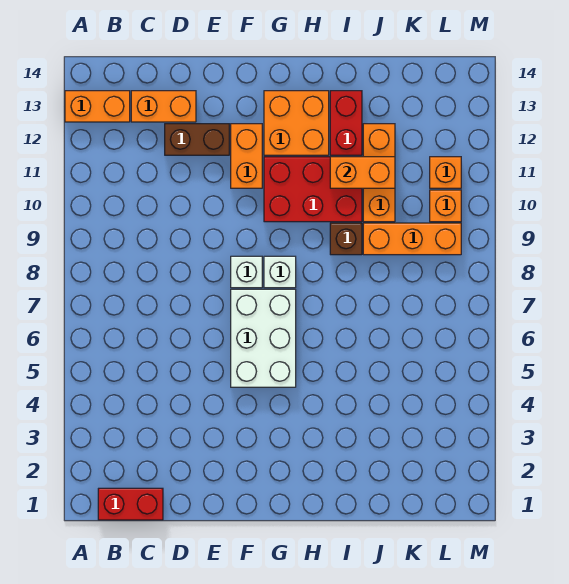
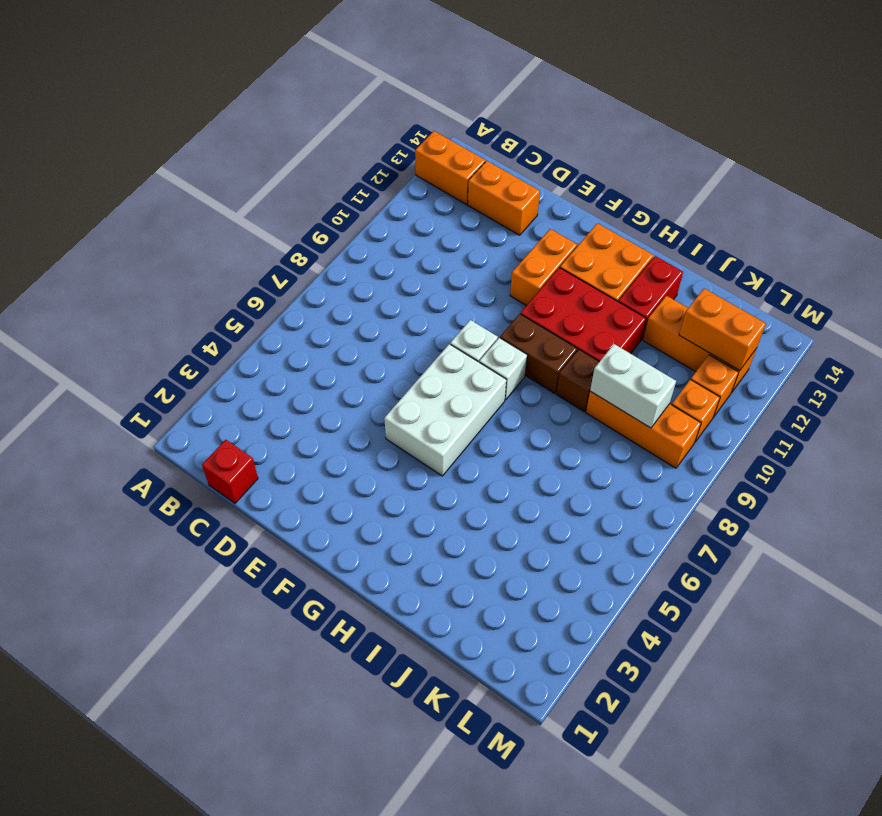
red brick B1:C1 level 1 -> red brick C1 level 1
brown brick D12:E12 level 1 -> brown brick G9:H9 level 1
orange brick I11:J11 level 2 -> orange brick K12:L12 level 2
none -> white brick J9:K9 level 2
orange brick J10:J12 level 1 -> orange brick J12:L12 level 1

